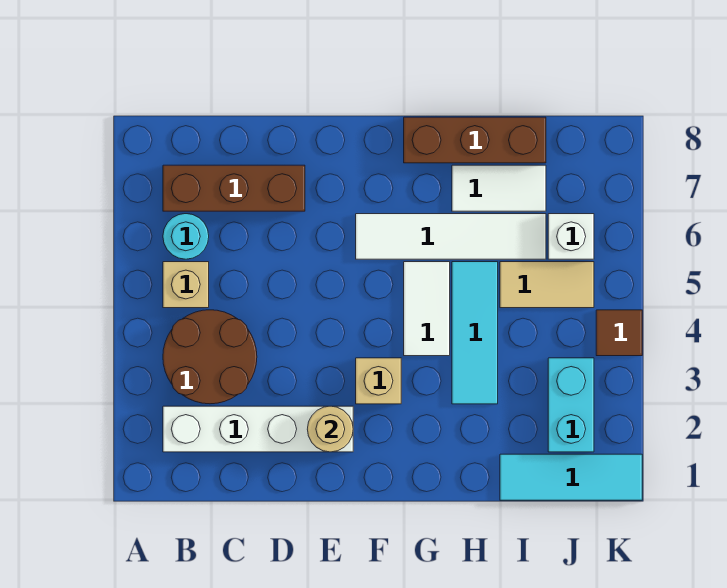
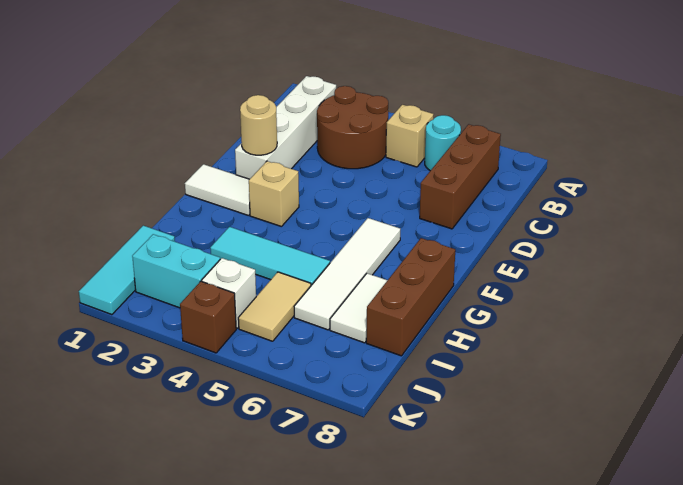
white tile G4:G5 level 1 -> white tile F1:F2 level 1
white brick J6 level 1 -> white brick J4 level 1
brown tile K4 level 1 -> brown brick K4 level 1

